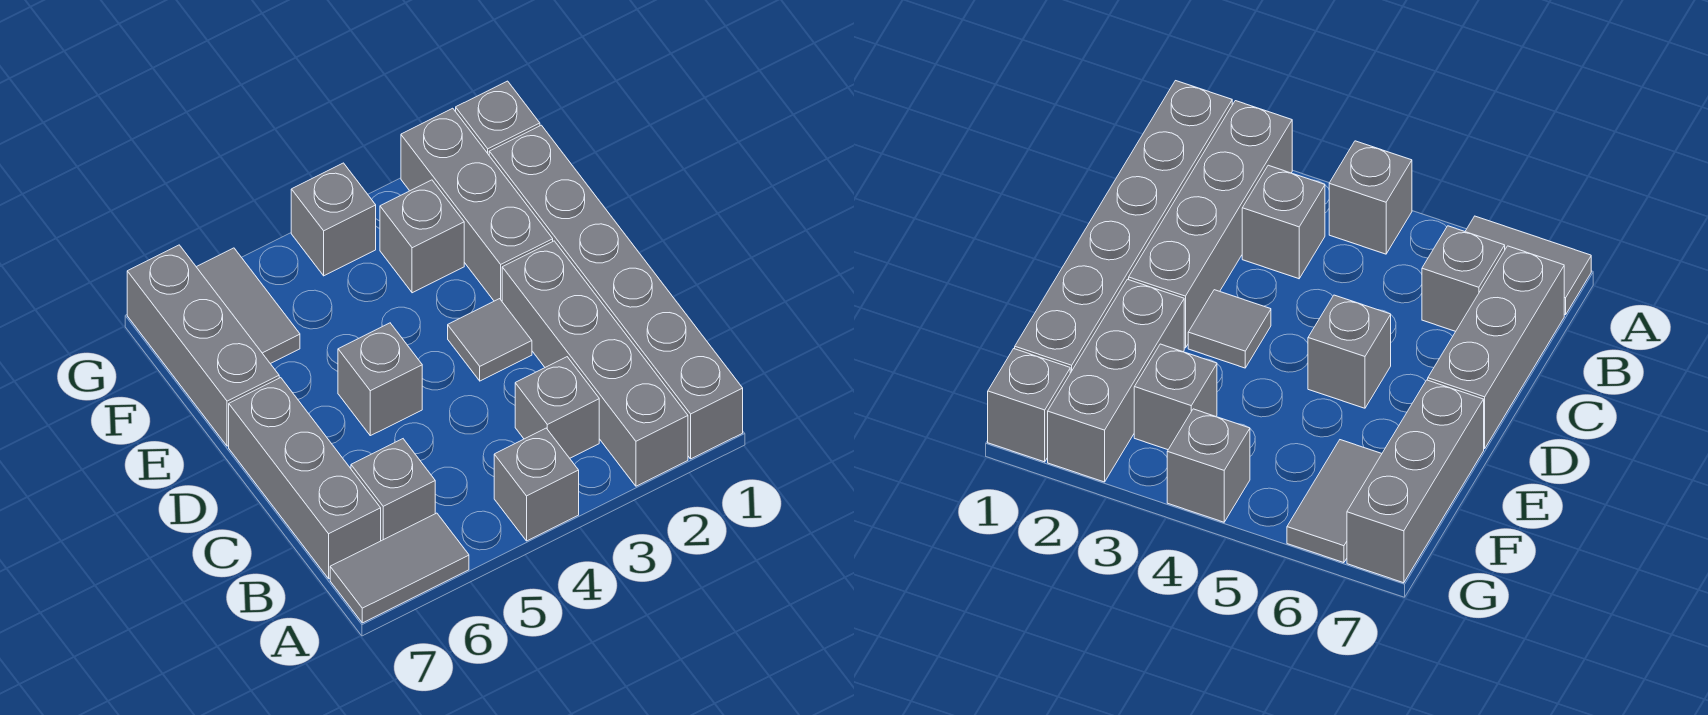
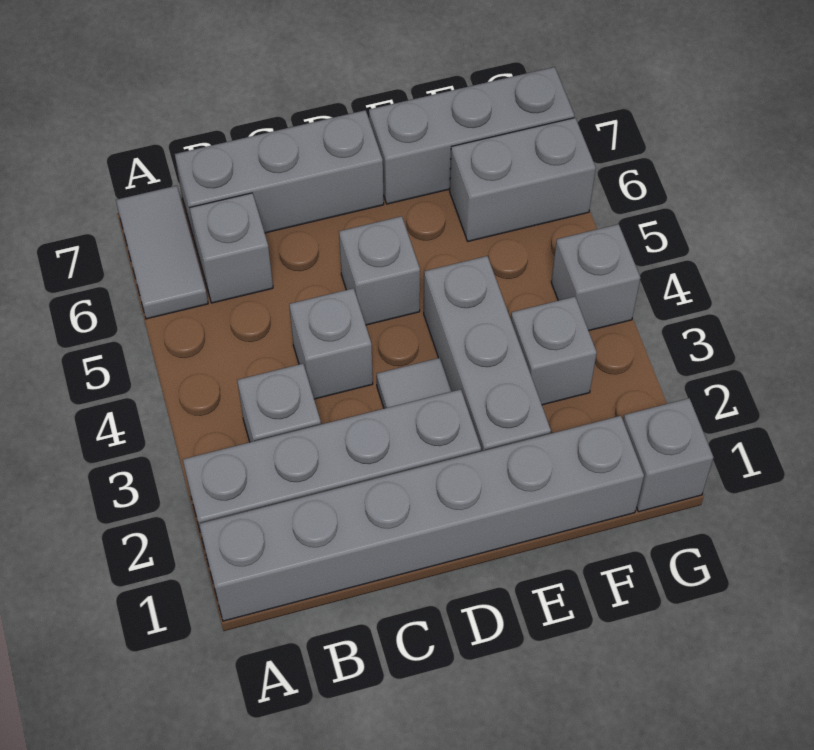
grey brick A4 level 1 -> grey brick C4 level 1
grey brick E2:G2 level 1 -> grey brick E2:E4 level 1
grey tile F6:G6 level 1 -> grey brick F6:G6 level 1

